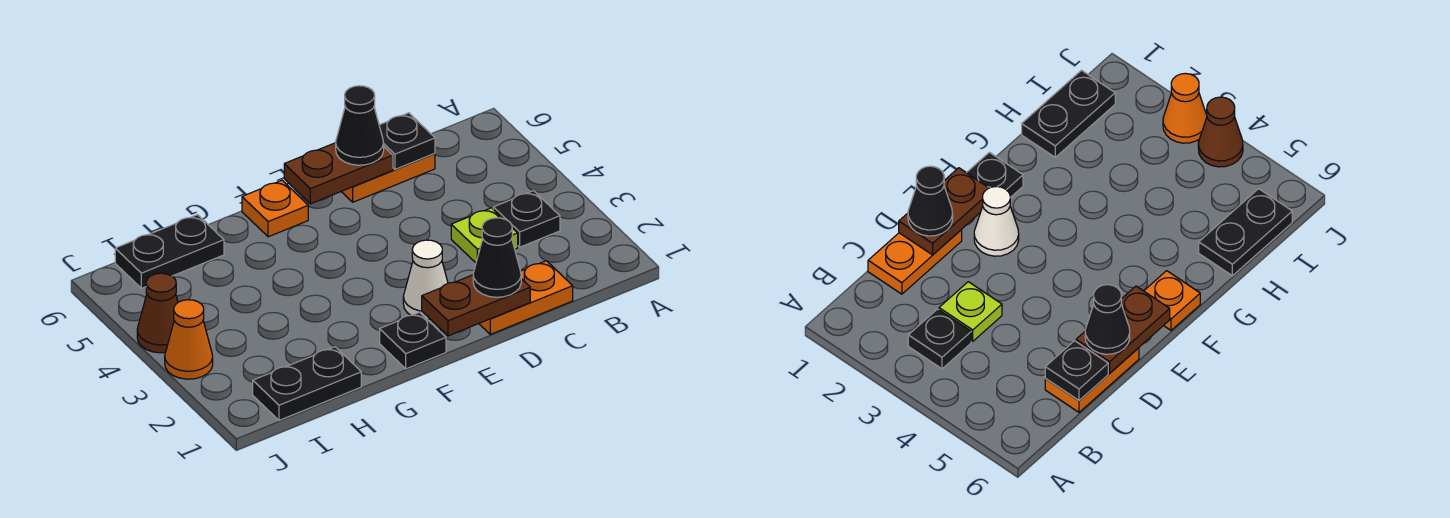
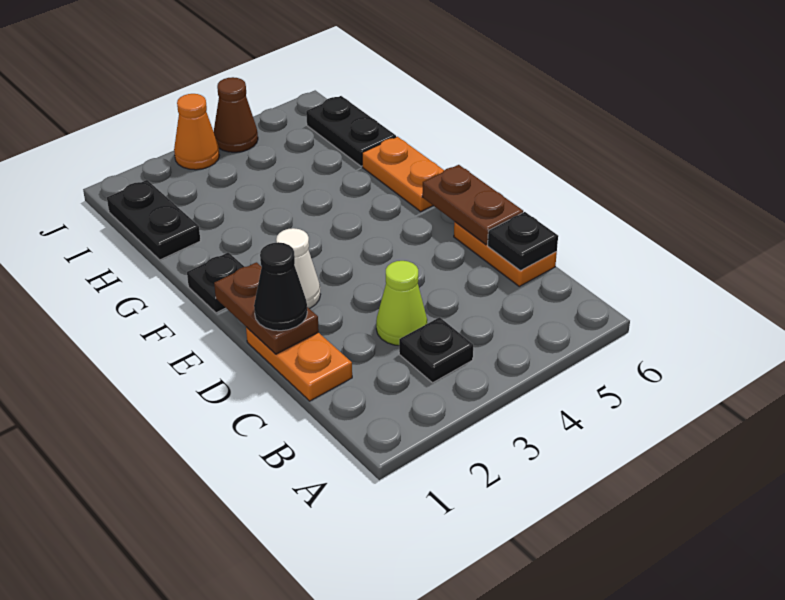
lime plate C3 level 1 -> lime cone C3 level 1
black cone D6 level 3 -> none
orange plate F6 level 1 -> orange plate F6:G6 level 1

